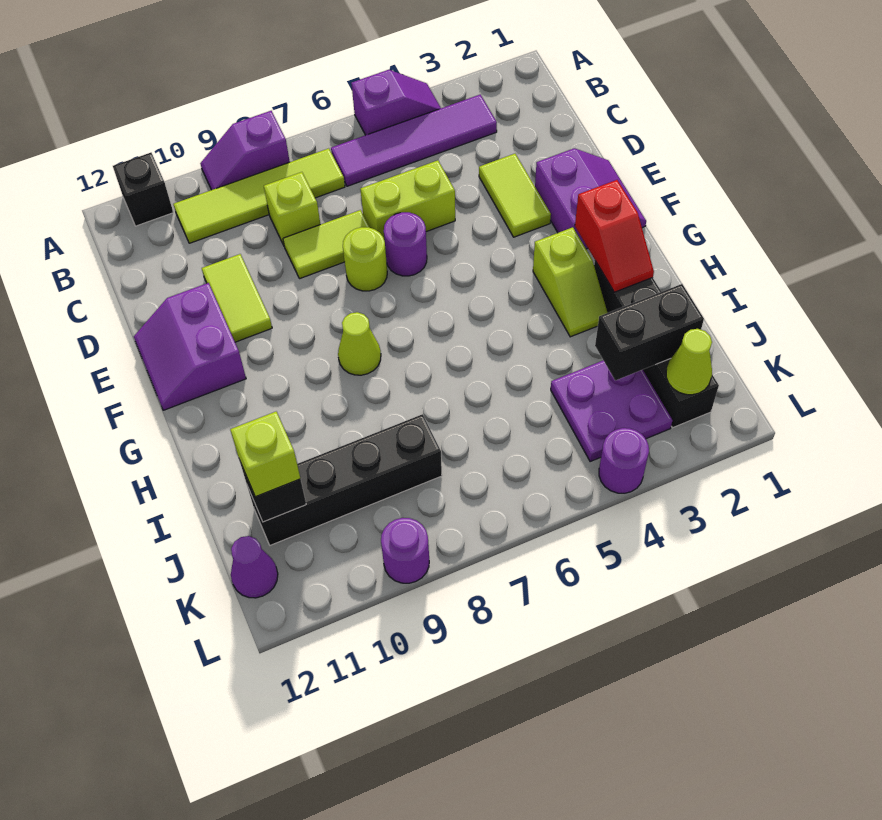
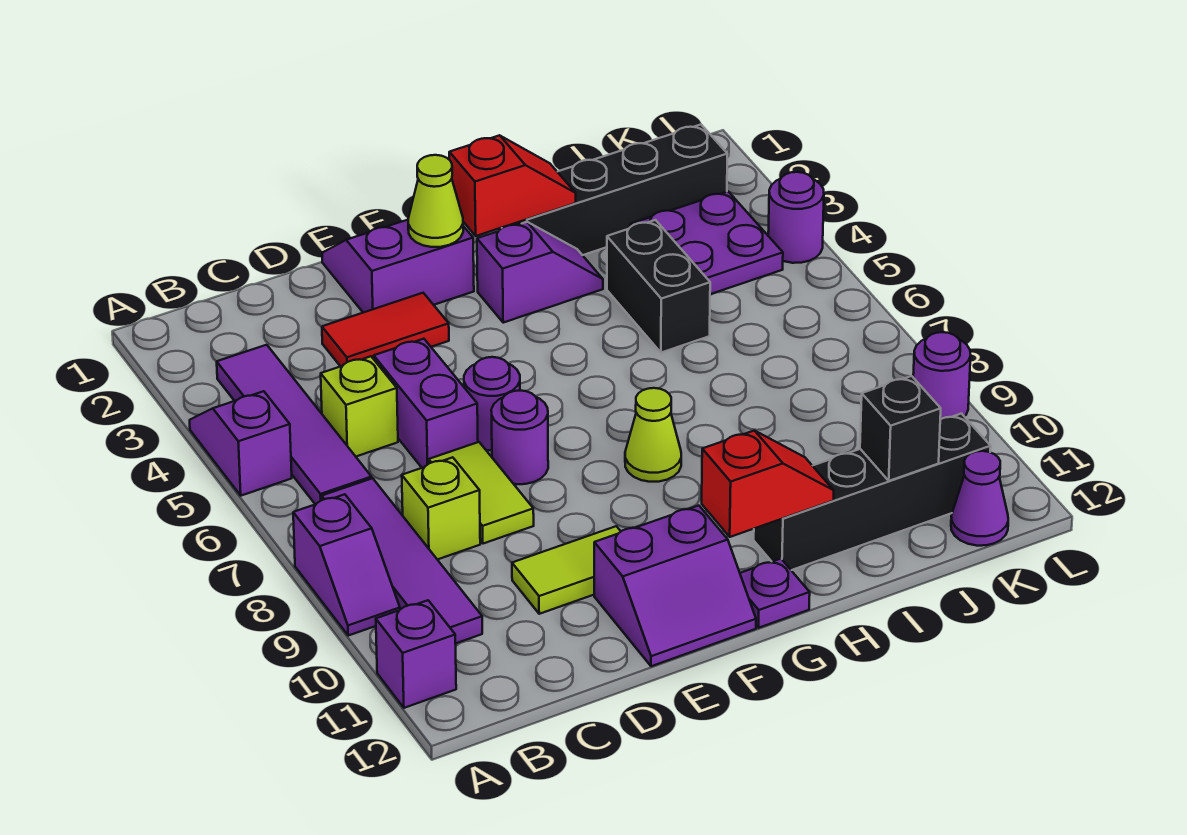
black brick A11 level 1 -> purple brick A11 level 1
lime tile B7:B10 level 1 -> purple tile B7:B10 level 1
lime tile D3:E3 level 1 -> red tile D3:E3 level 1
lime brick D5:D6 level 1 -> purple brick D5:D6 level 1
lime round brick E7 level 1 -> purple round brick E7 level 1
lime slope G3:H3 level 1 top G -> purple slope G3:H3 level 1 top G
none -> red slope G11:H11 level 2 top G
none -> purple plate G12 level 1
black brick J2:J3 level 2 -> black brick I4:I5 level 1
black brick J8:J11 level 1 -> black brick H11:K11 level 1
lime brick J11 level 3 -> lime brick C5 level 1
lime cone K2 level 2 -> lime cone F2 level 2

